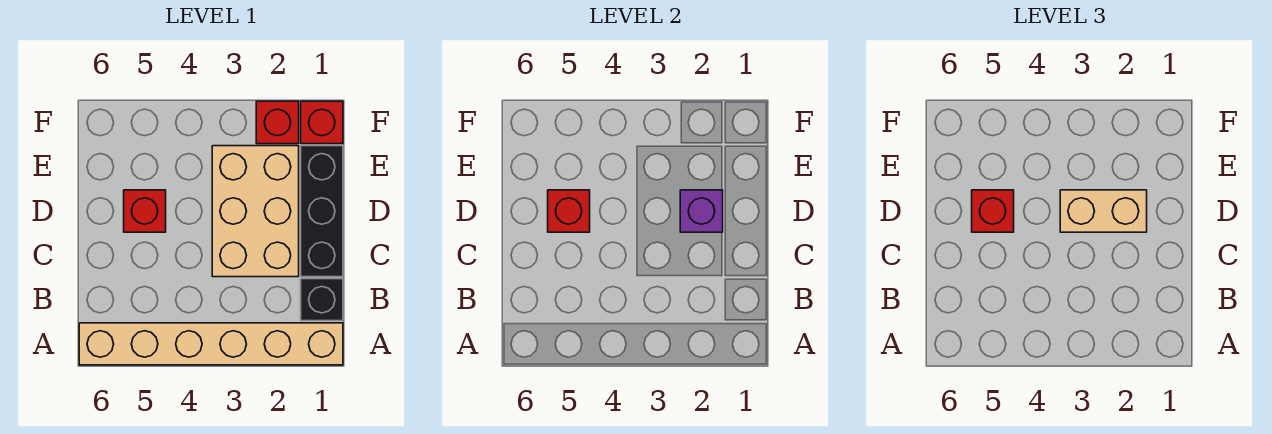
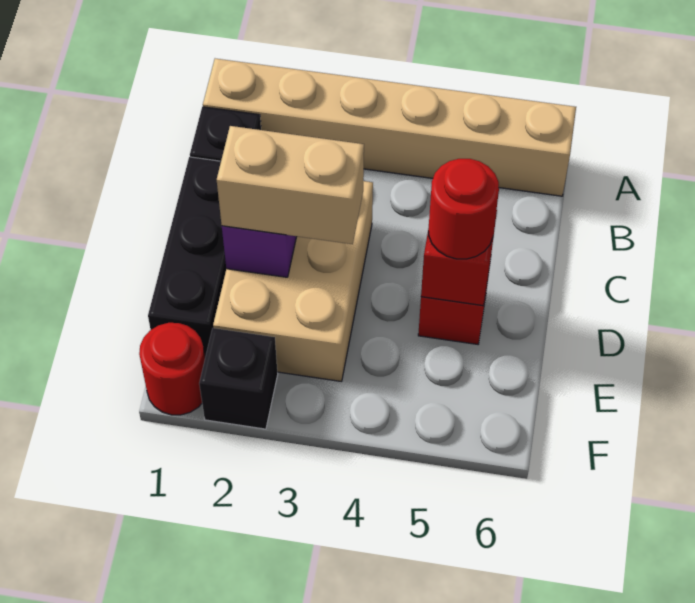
red brick D5 level 3 -> red round brick D5 level 3
red brick F1 level 1 -> red round brick F1 level 1
red brick F2 level 1 -> black brick F2 level 1

